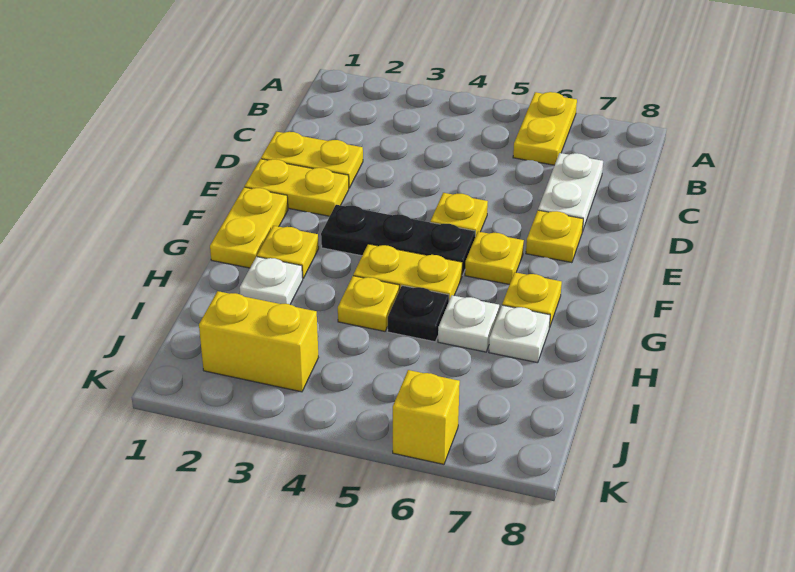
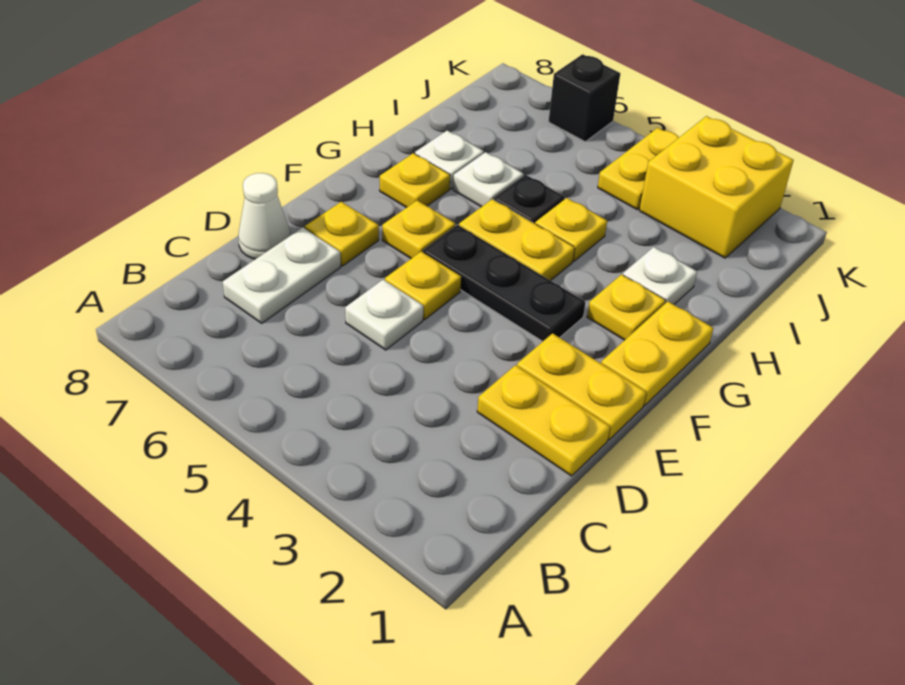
yellow plate A6:B6 level 1 -> yellow plate J4:K4 level 1
none -> white plate D5 level 1
none -> white cone D8 level 1
yellow brick J2:J3 level 1 -> yellow brick J2:K3 level 1
yellow brick K6 level 1 -> black brick K6 level 1

